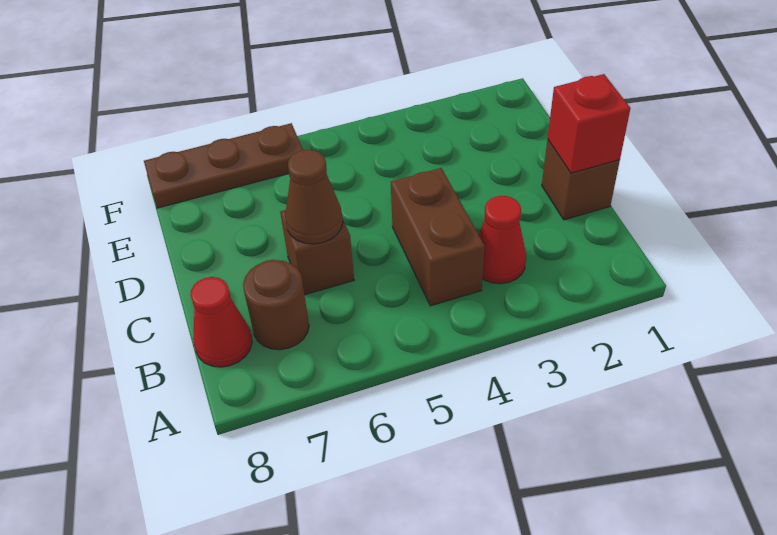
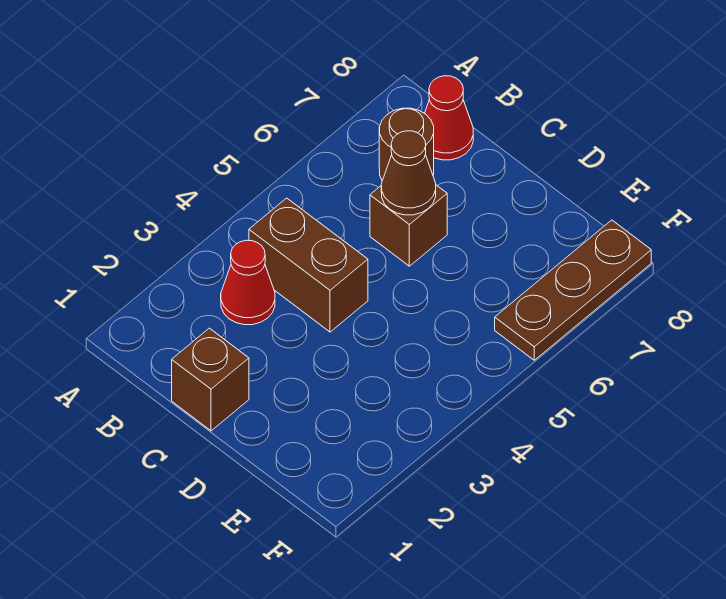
red brick C1 level 2 -> none

